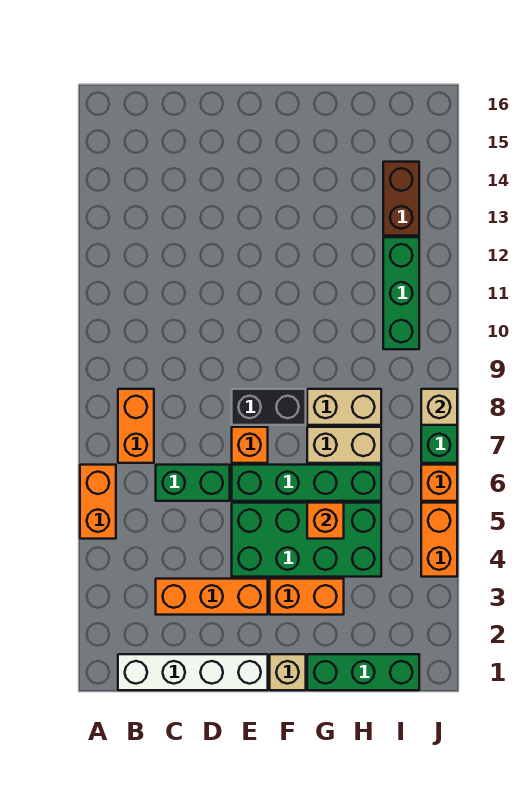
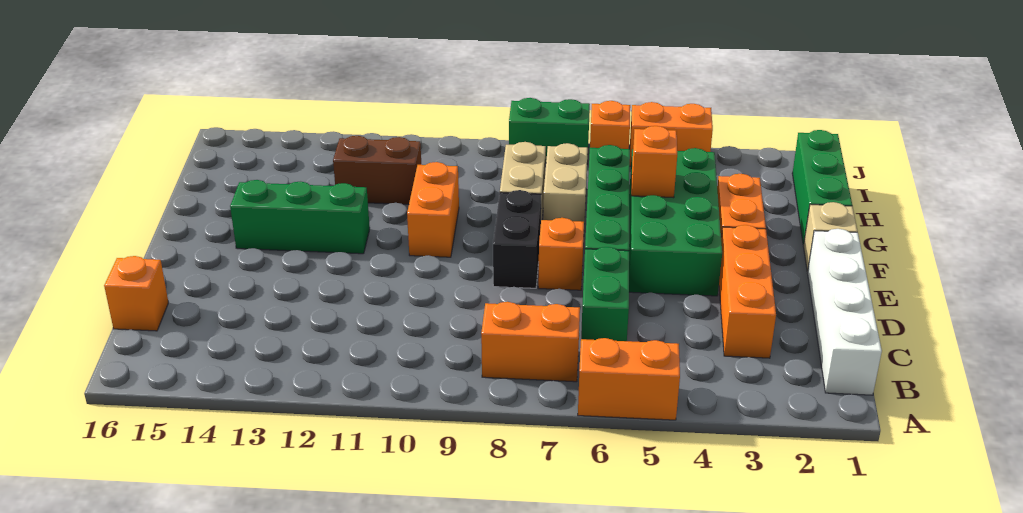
none -> orange brick C16 level 1
none -> orange brick F10:G10 level 1
green brick I10:I12 level 1 -> green brick F12:F14 level 1
brown brick I13:I14 level 1 -> brown brick H11:H12 level 1
tan brick J8 level 2 -> none

